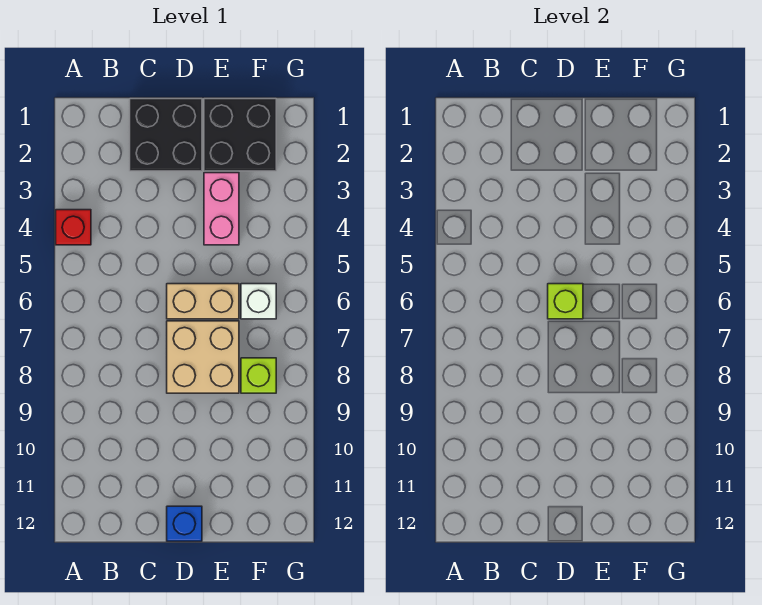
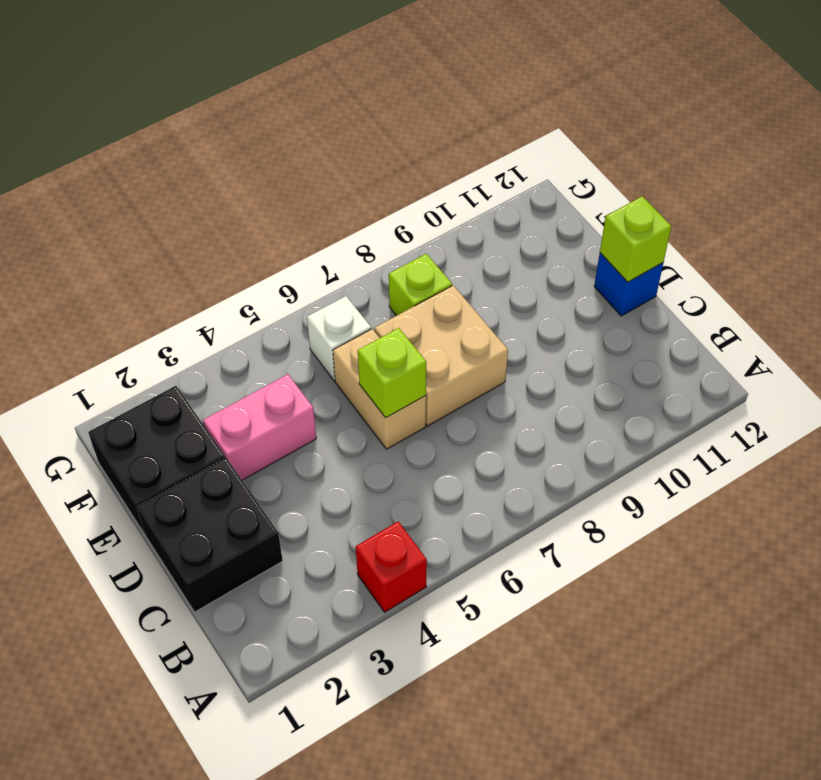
none -> lime brick D12 level 2

